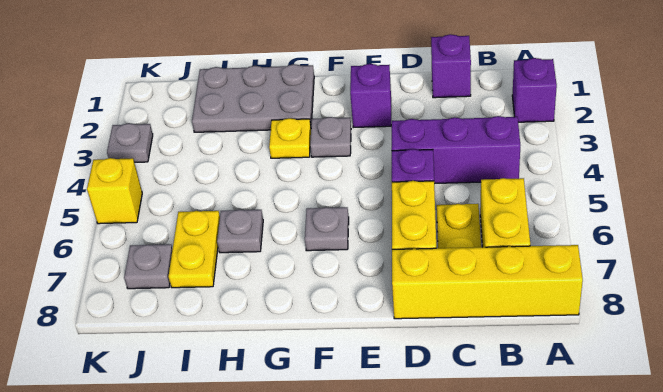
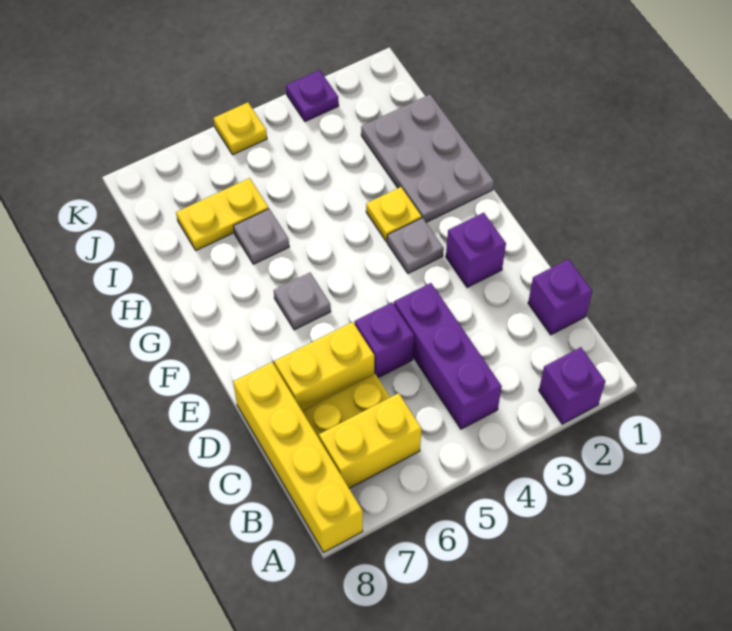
grey plate J7 level 1 -> none
grey plate K3 level 1 -> purple plate K3 level 1
yellow brick K5 level 1 -> yellow plate K5 level 1

